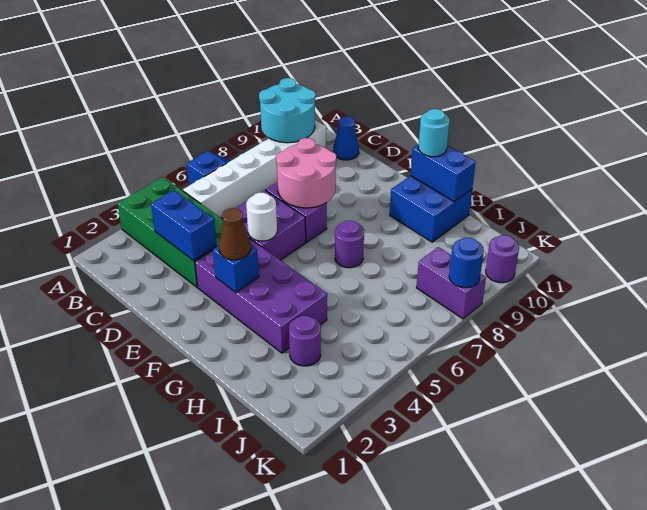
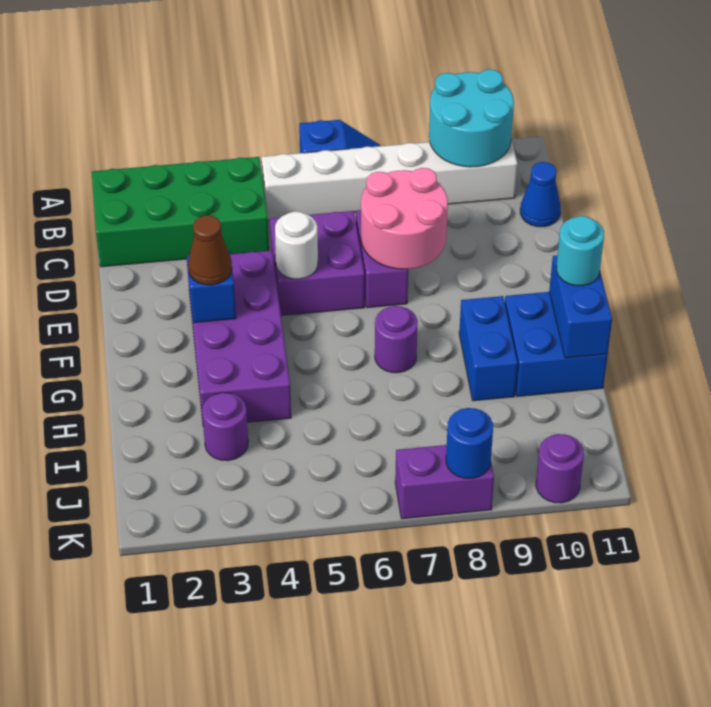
green brick A3:D4 level 1 -> green brick B1:C4 level 1
blue brick C3:D3 level 2 -> blue brick G9:H9 level 1
purple brick J8:K8 level 1 -> purple brick K7:K8 level 1

